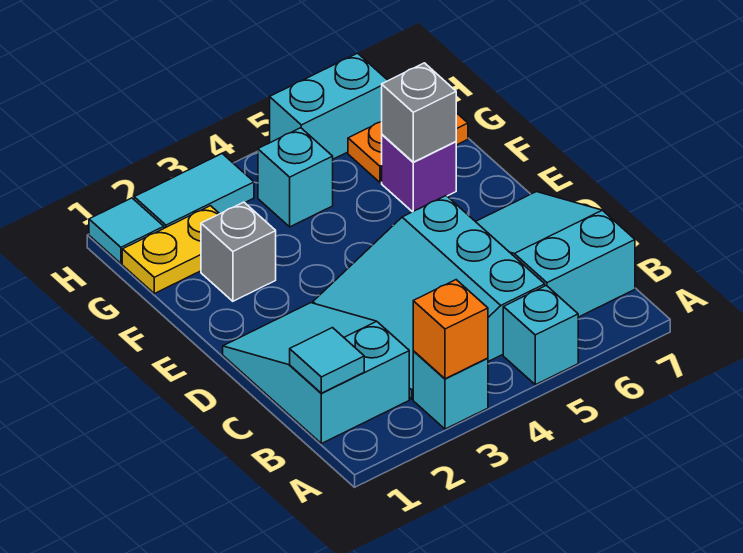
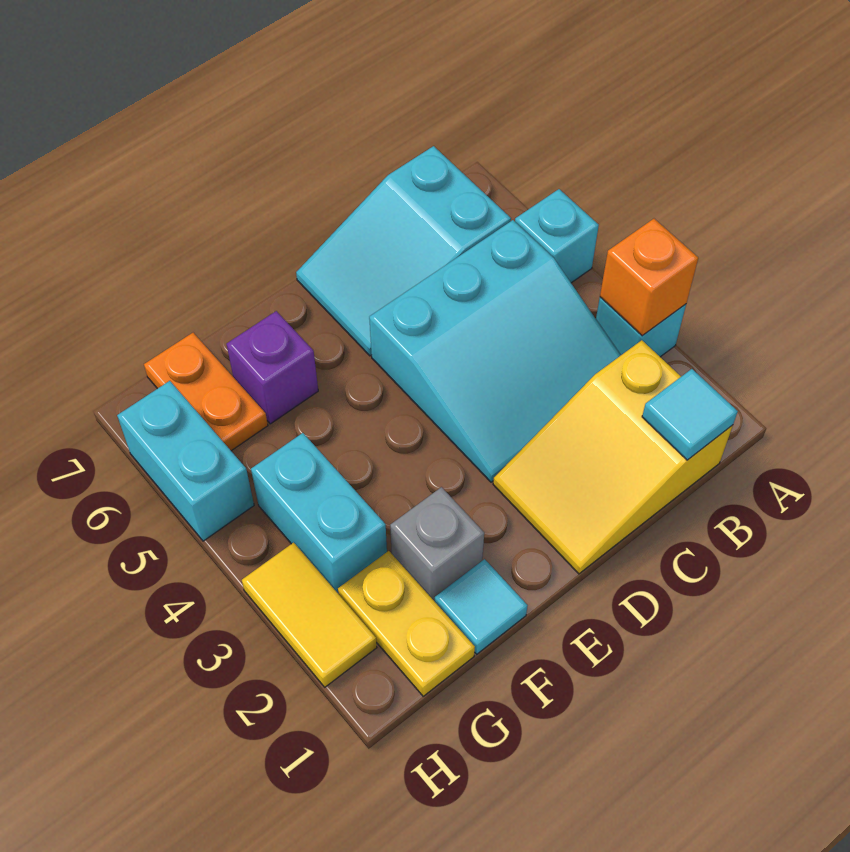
cyan slope B1:D2 level 1 top B -> yellow slope B1:D2 level 1 top B
grey brick F6 level 2 -> none
cyan brick G4 level 1 -> cyan brick G3:G4 level 1
cyan tile H1 level 1 -> cyan tile F1 level 1
cyan tile H2:H3 level 1 -> yellow tile H2:H3 level 1

